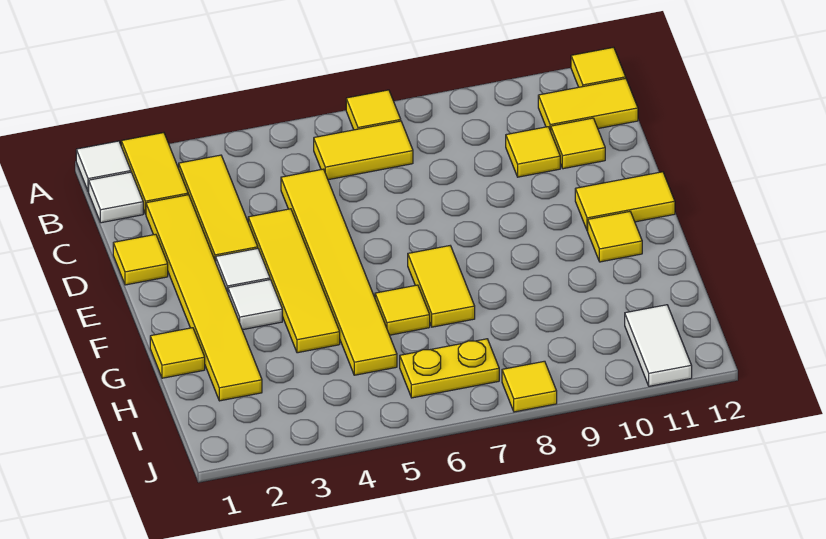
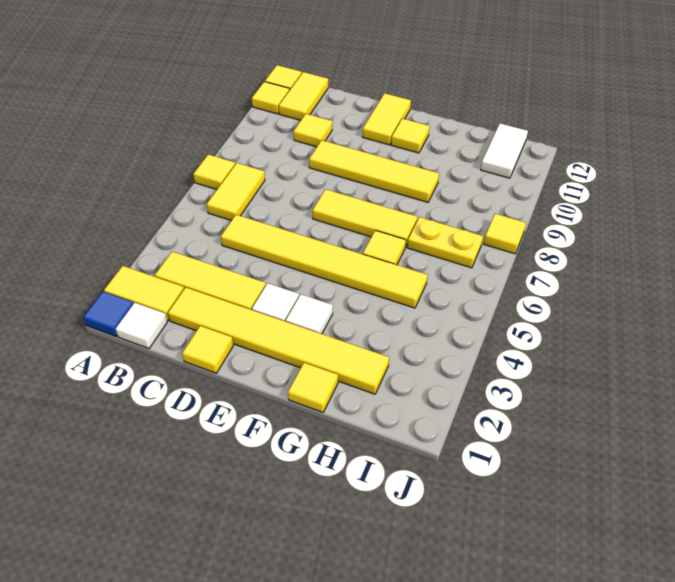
white tile A1 level 1 -> blue tile A1 level 1
yellow tile C11 level 1 -> yellow tile A11 level 1
yellow tile D4:G4 level 1 -> yellow tile D9:G9 level 1
yellow tile F7:G7 level 1 -> yellow tile E7:G7 level 1
yellow plate I6:I7 level 1 -> yellow plate H7:I7 level 1
white tile I11:J11 level 1 -> white tile I11:I12 level 1

